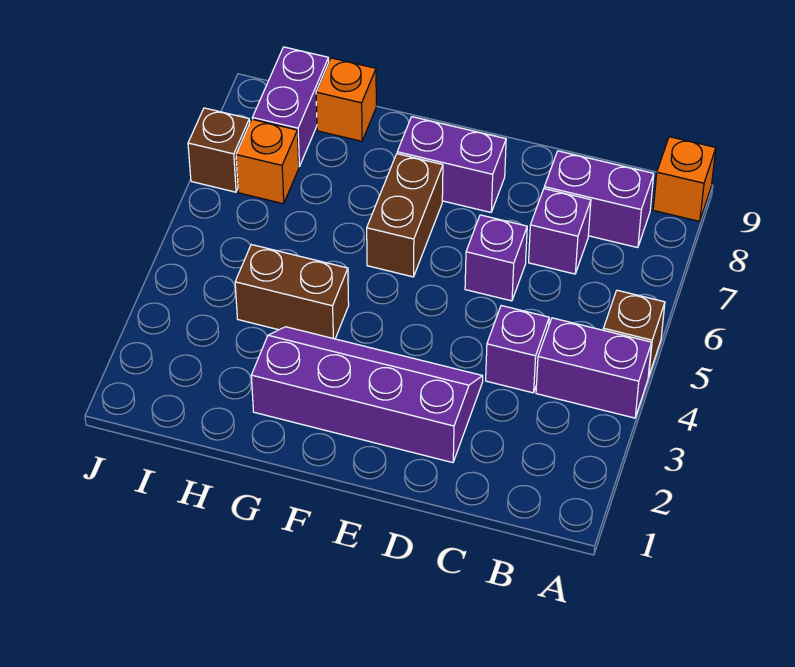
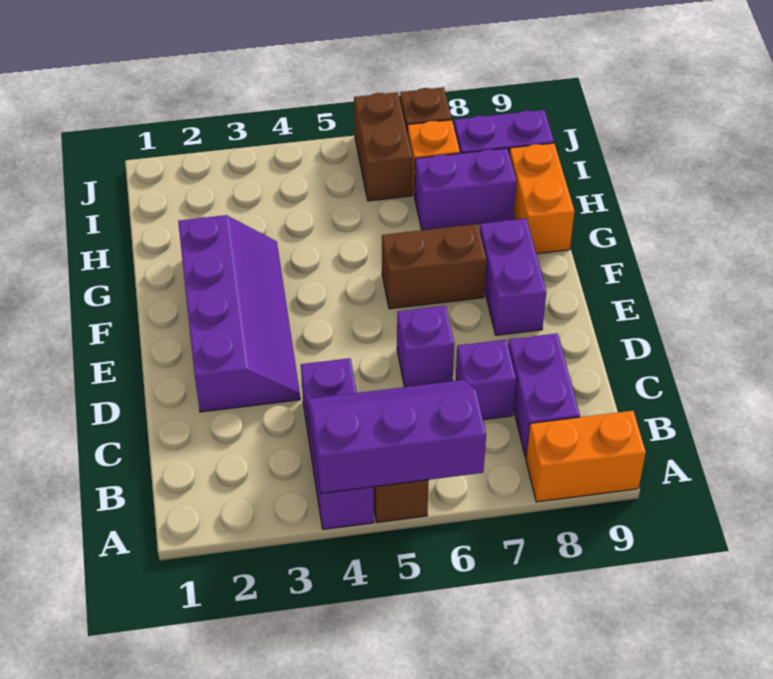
none -> purple slope A4:B6 level 2 top A
orange brick A9 level 1 -> orange brick A8:A9 level 1
brown brick G4:H4 level 1 -> brown brick I6:J6 level 1
none -> purple brick H7:H8 level 1
orange brick H9 level 1 -> orange brick G9:H9 level 1

